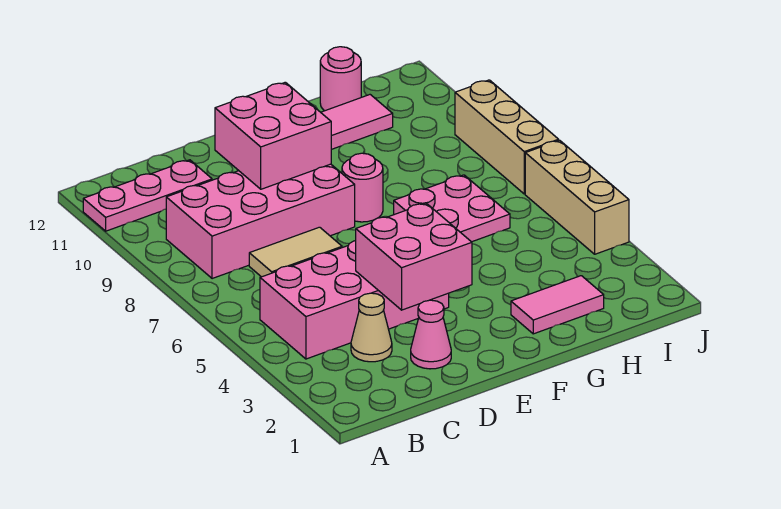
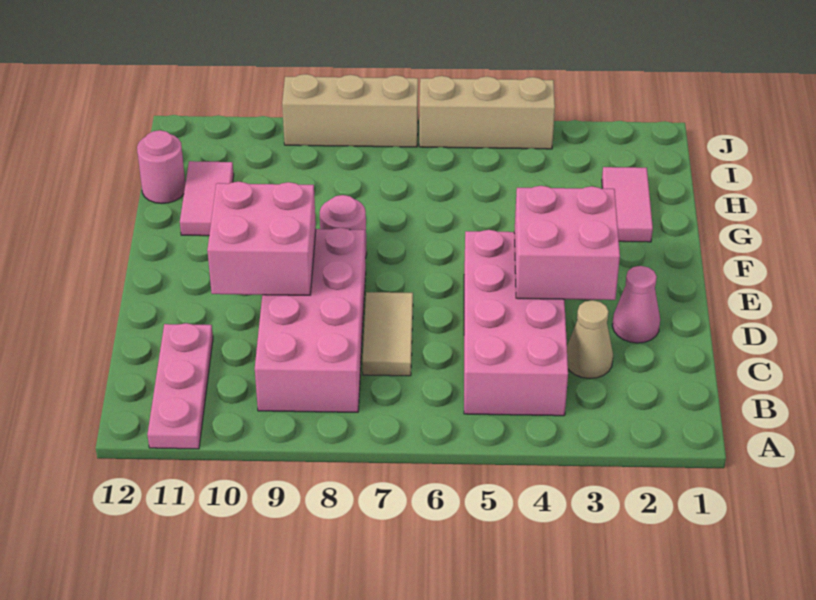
pink plate G6:H7 level 1 -> none

